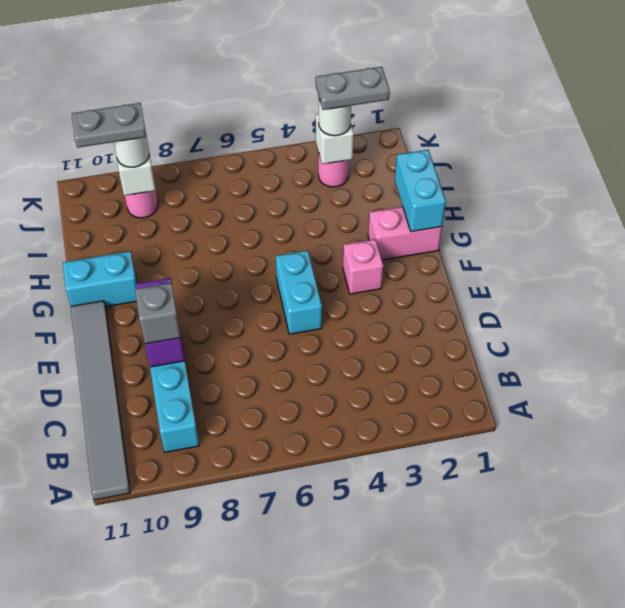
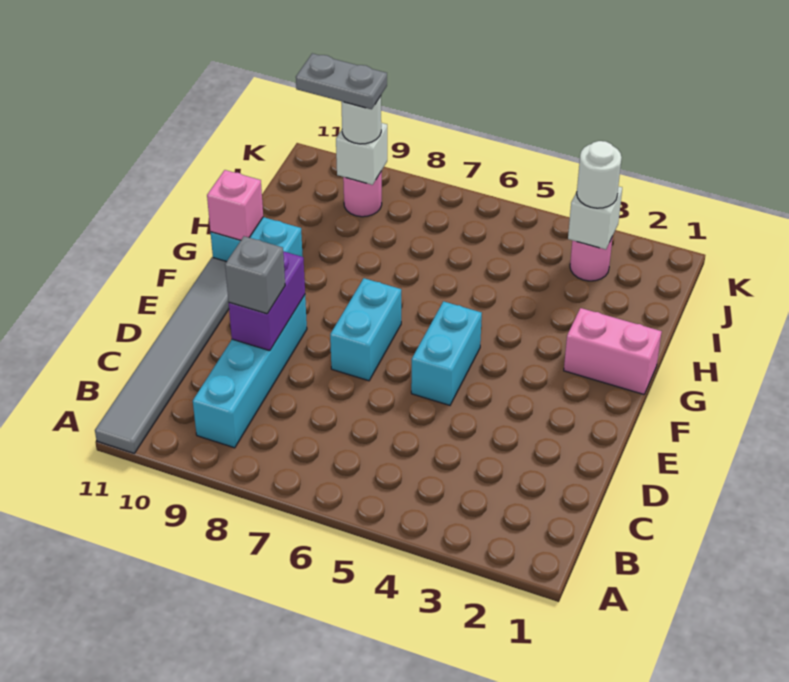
pink brick F3 level 1 -> pink brick G11 level 2
cyan brick G1:H1 level 2 -> cyan brick E7:F7 level 1
grey plate J2:J3 level 4 -> none

